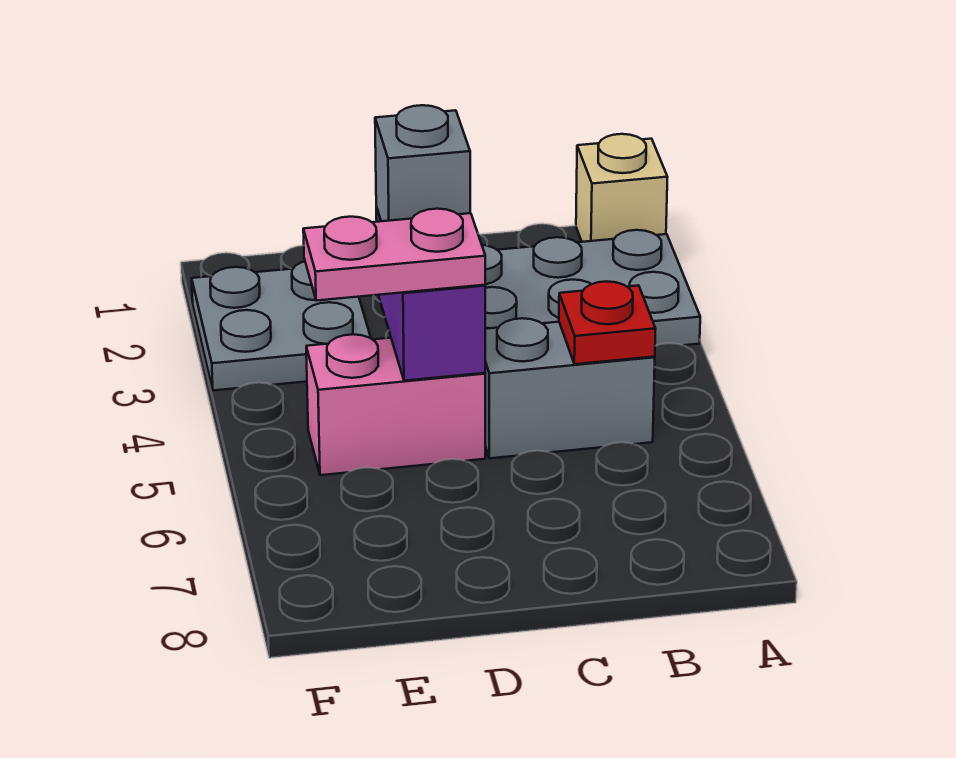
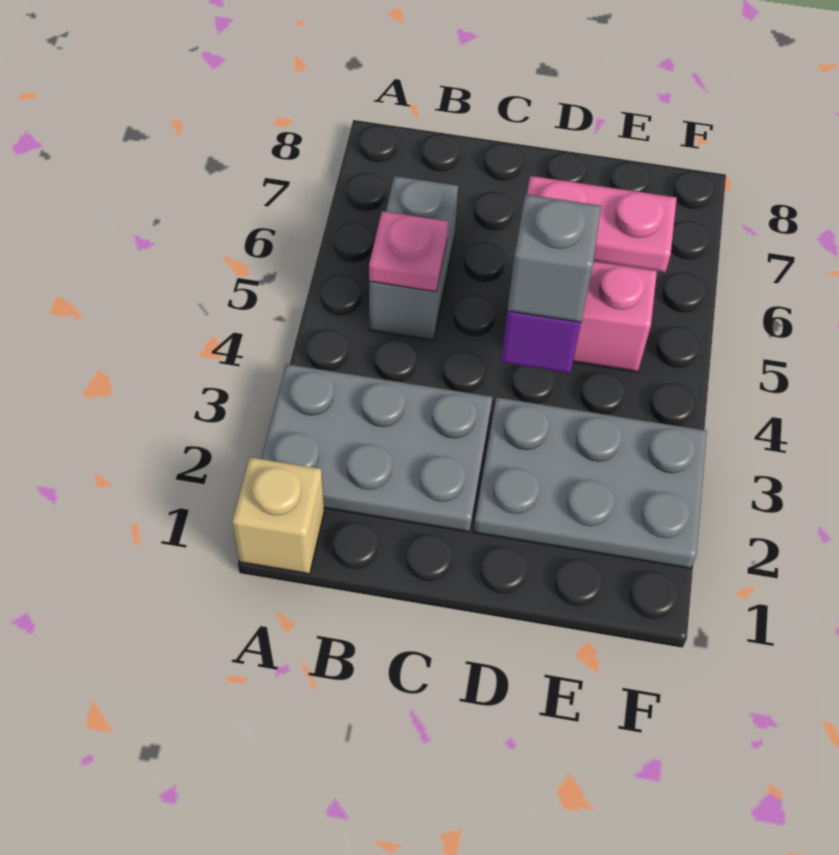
grey brick B5:C5 level 1 -> grey brick B5:B6 level 1
red plate B5 level 2 -> pink plate B5 level 2
grey plate E2:F3 level 1 -> grey plate D2:F3 level 1

